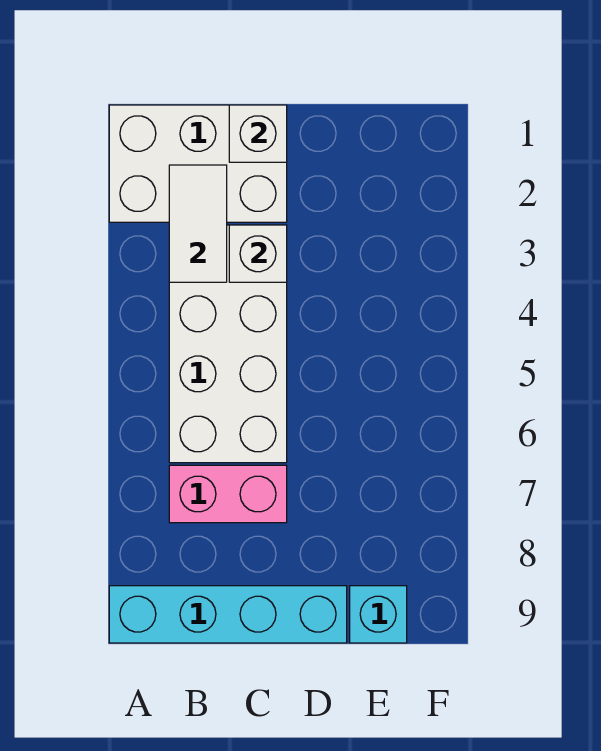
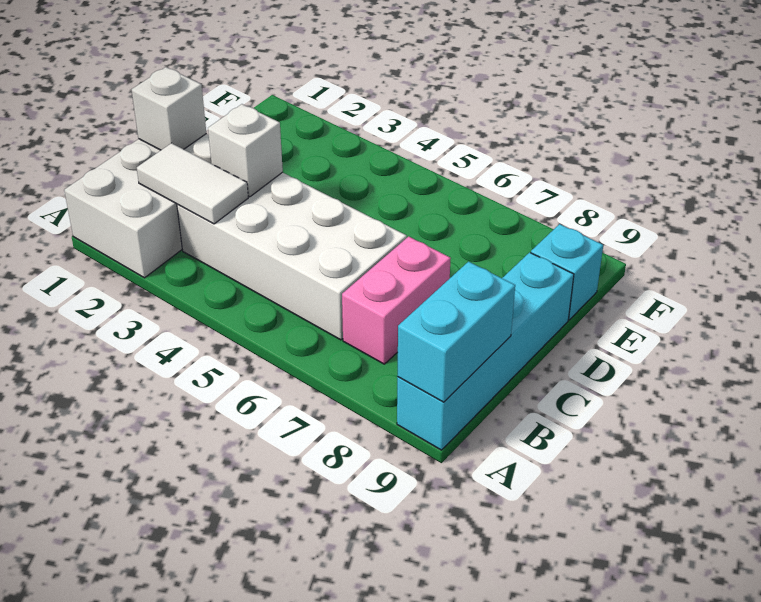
none -> cyan brick A9:B9 level 2

